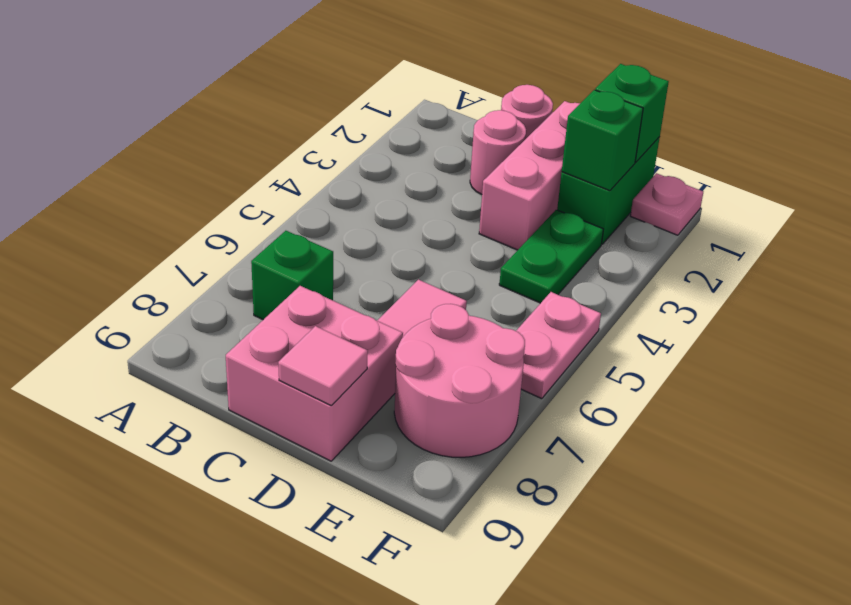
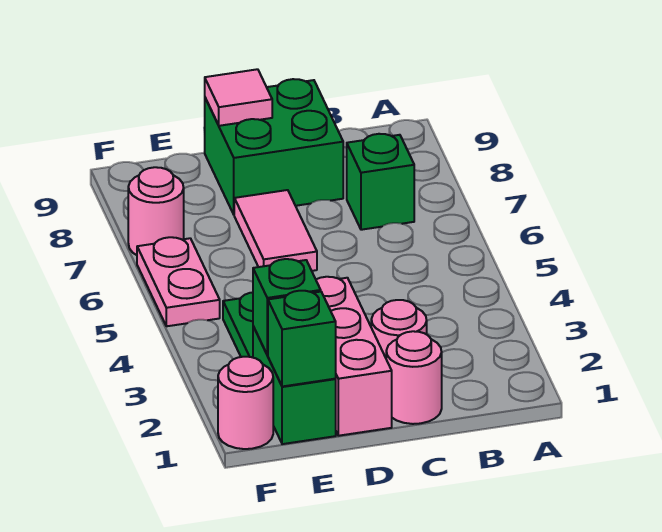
pink brick C8:D9 level 1 -> green brick C8:D9 level 1
pink round brick E7:F8 level 1 -> pink round brick F7 level 1
pink plate F1 level 1 -> pink round brick F1 level 1

